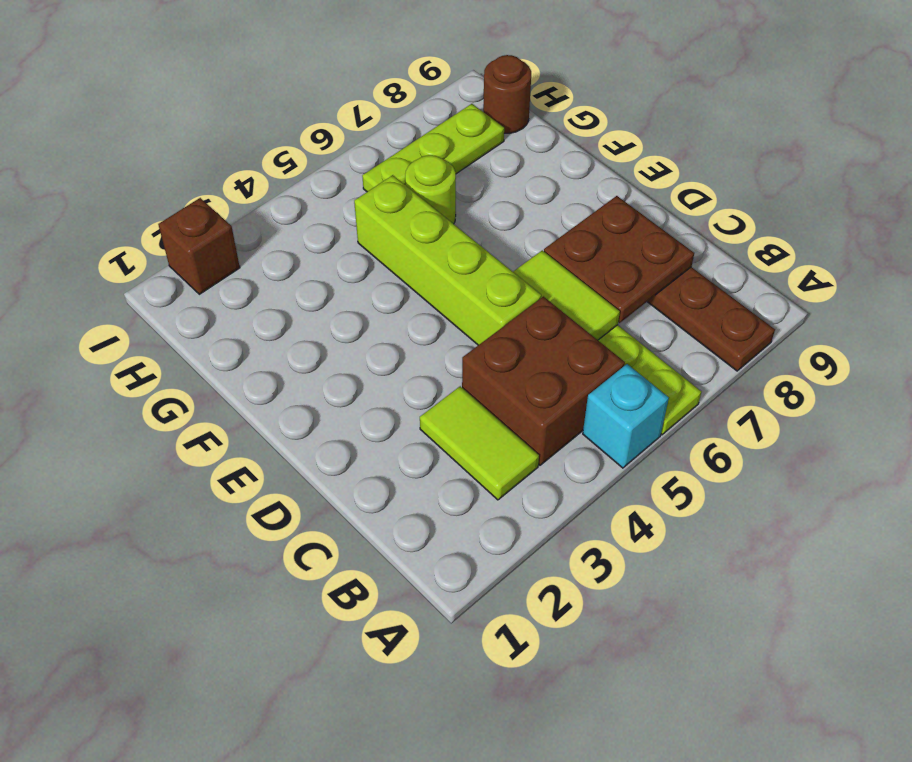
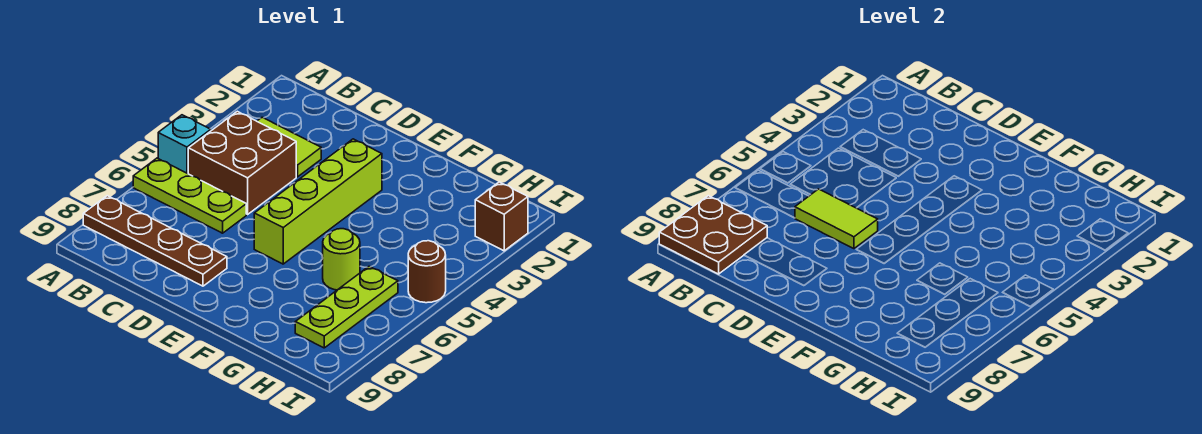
brown plate C7:D8 level 2 -> brown plate A8:B9 level 2
lime brick D5:G5 level 1 -> lime brick E3:E6 level 1
brown round brick H9 level 1 -> brown round brick I5 level 1

